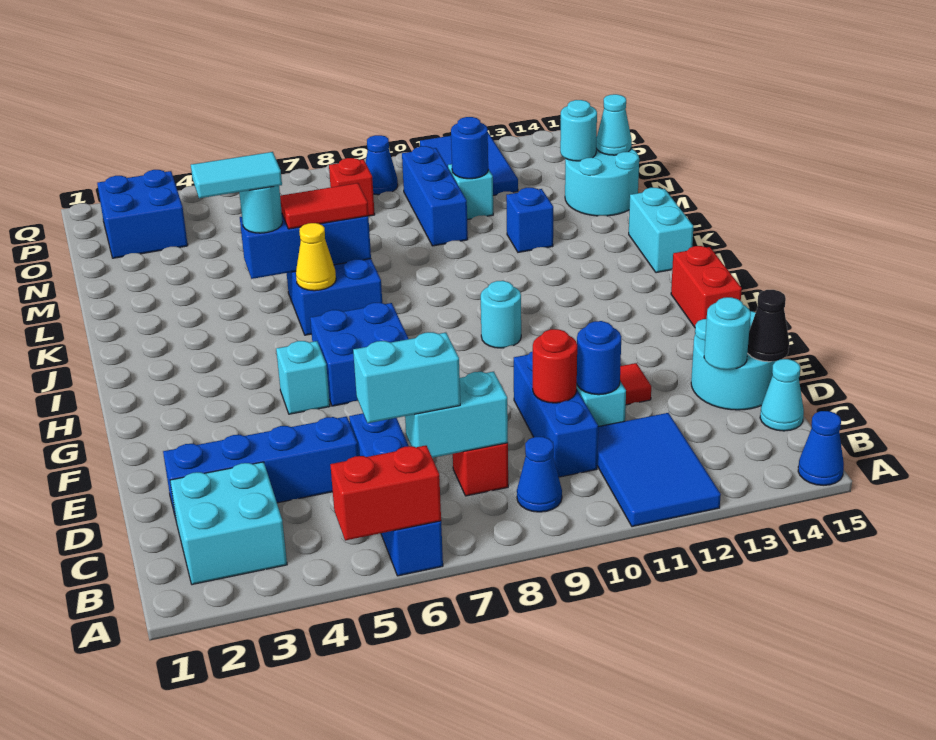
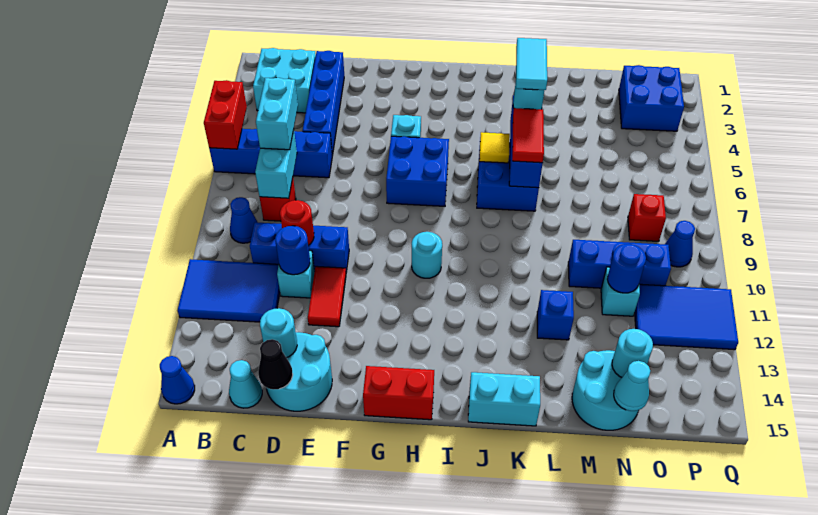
yellow cone J6 level 2 -> yellow tile J6 level 2

